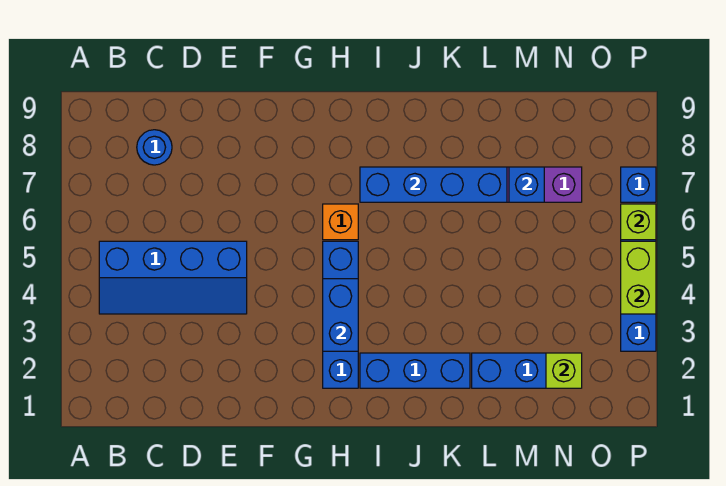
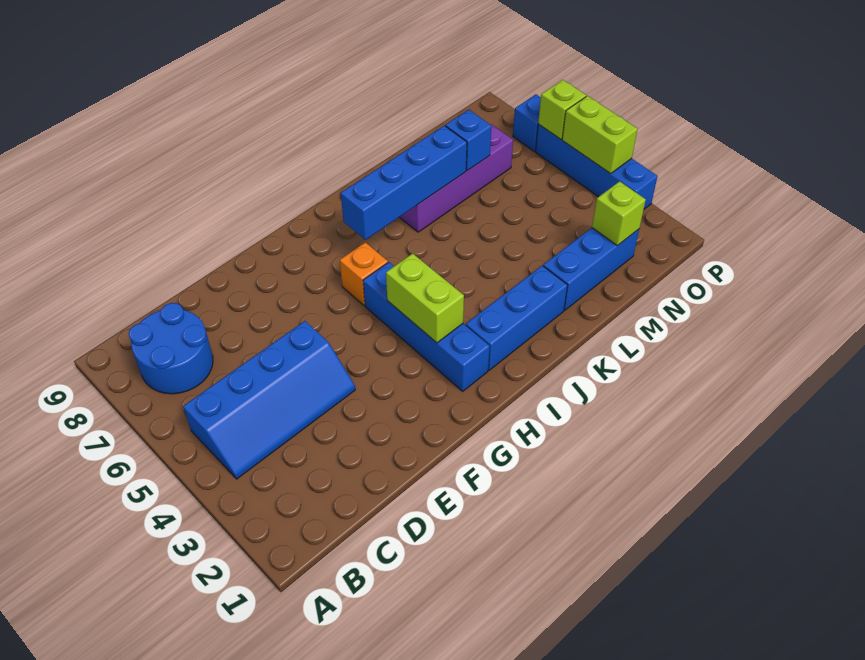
blue round brick C8 level 1 -> blue round brick B7:C8 level 1
blue brick H3:H4 level 2 -> lime brick H3:H4 level 2

